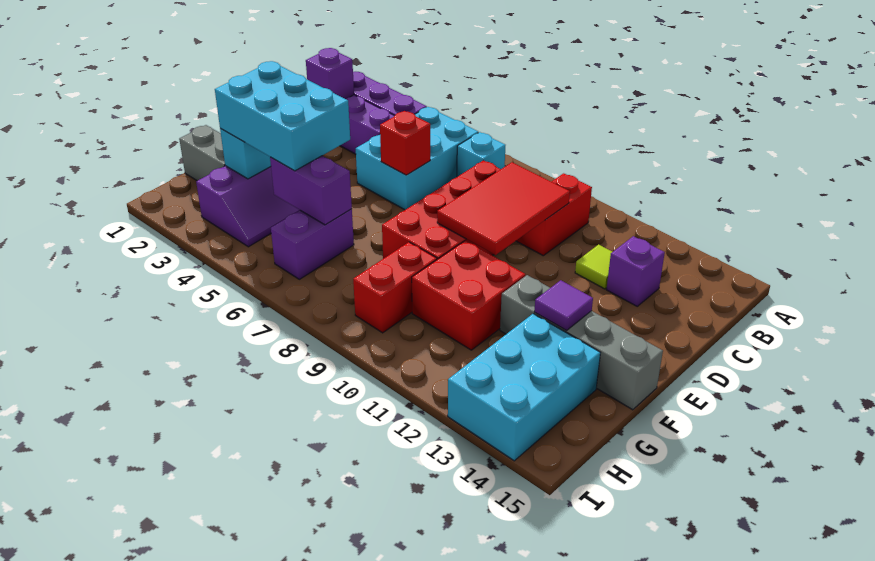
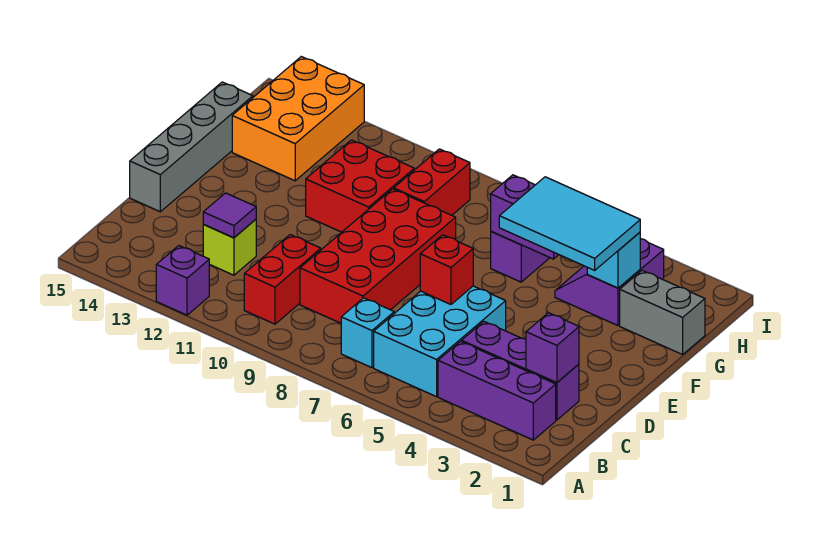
red tile C9:E10 level 2 -> none
lime tile C12 level 1 -> lime brick C12 level 1
purple brick C13 level 1 -> purple brick A12 level 1
cyan brick F3:G5 level 3 -> cyan tile F3:G5 level 3
grey brick F12:F15 level 1 -> grey brick D15:G15 level 1
purple tile F13 level 2 -> purple tile C12 level 2
cyan brick G13:I14 level 1 -> orange brick G13:I14 level 1

